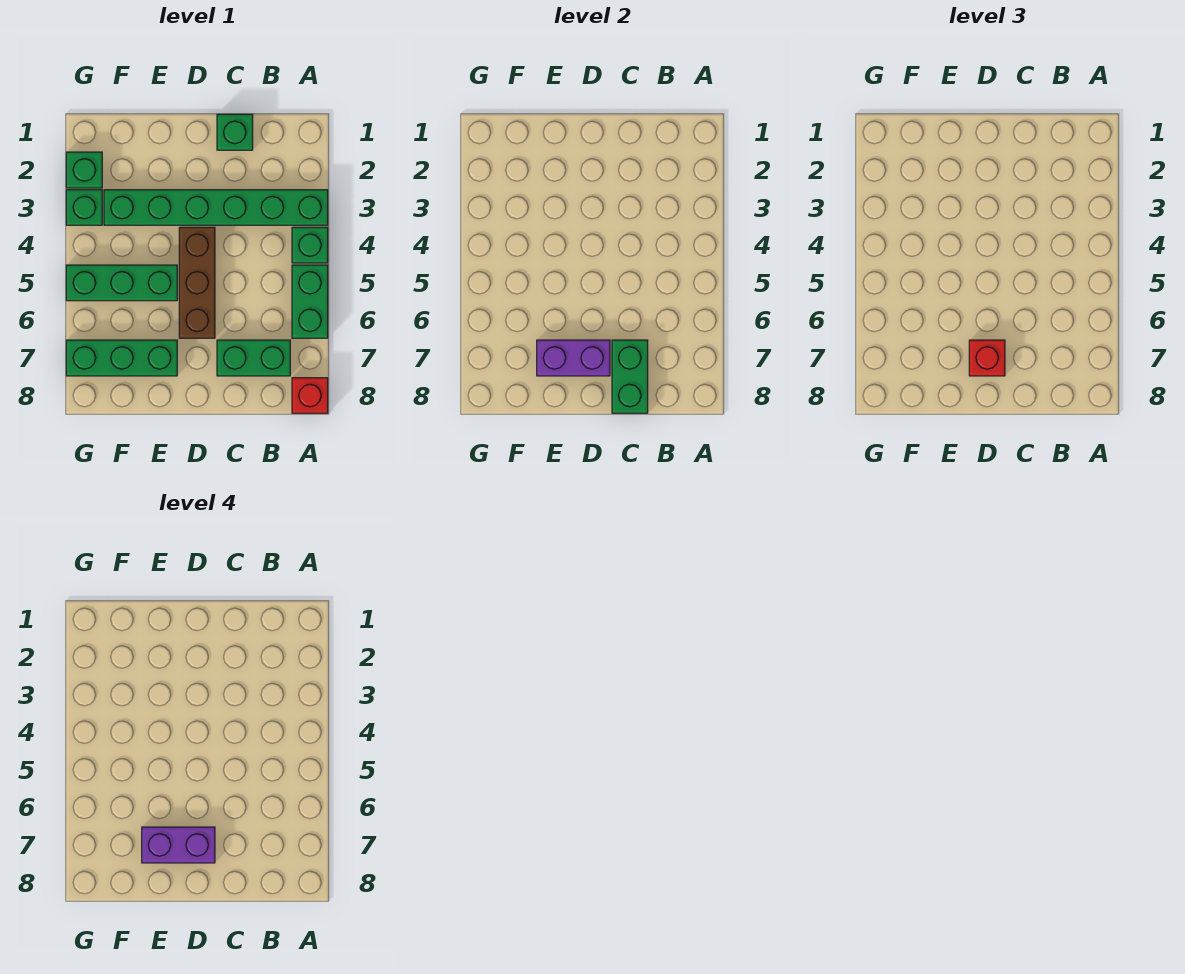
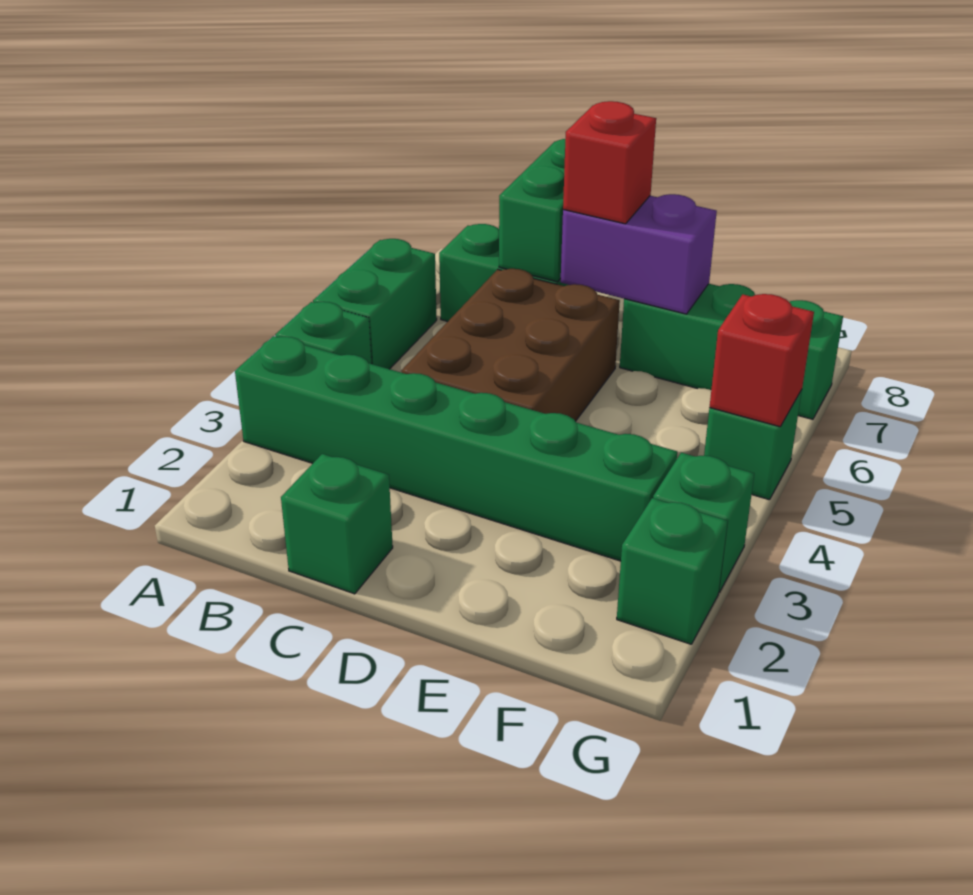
red brick A8 level 1 -> red brick G5 level 2
brown brick D4:D6 level 1 -> brown brick C4:D6 level 1
purple brick D7:E7 level 4 -> none
green brick E5:G5 level 1 -> green brick G5 level 1

